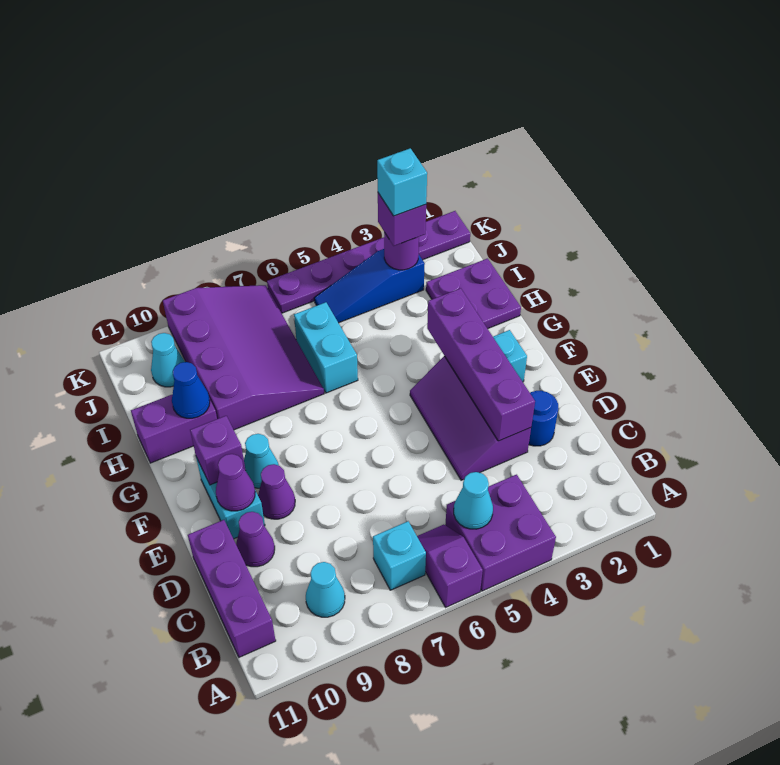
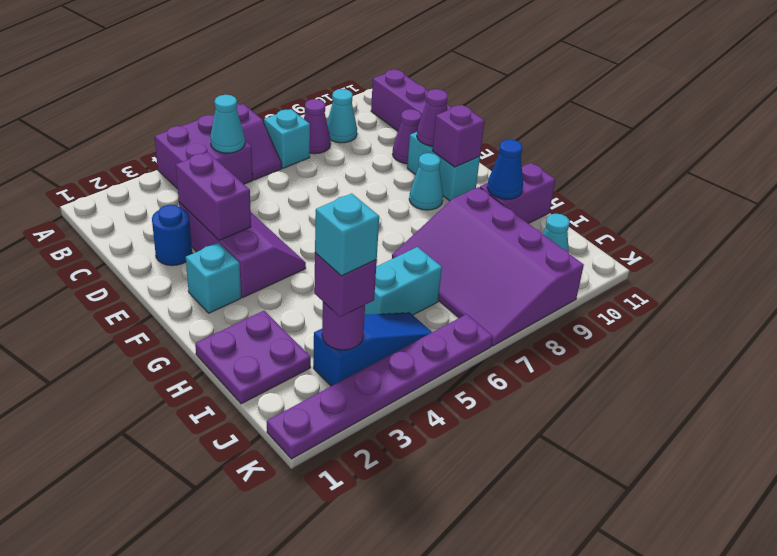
purple brick D3:G3 level 2 -> purple brick D3:E3 level 2
purple cone E9 level 1 -> purple cone B8 level 1
cyan brick H6:I6 level 1 -> cyan brick I5:I6 level 1

